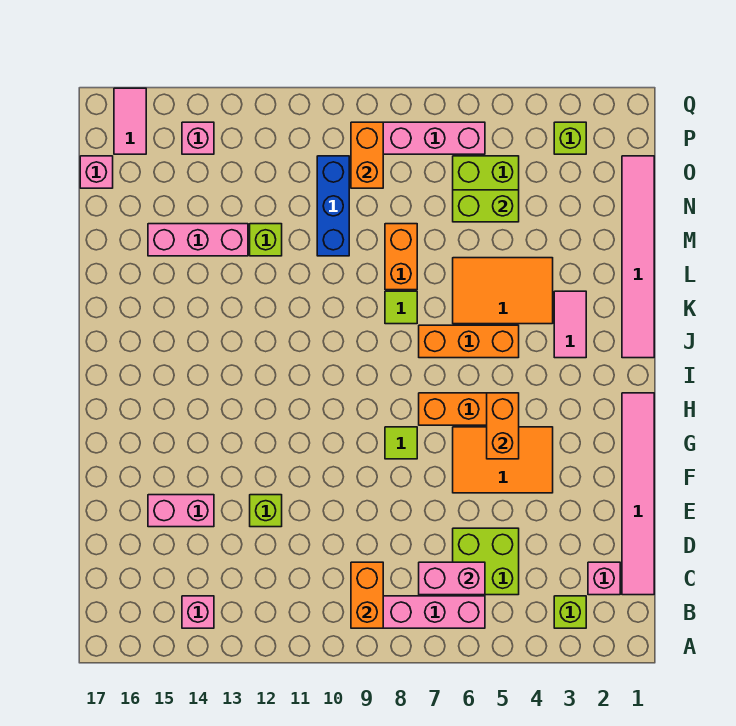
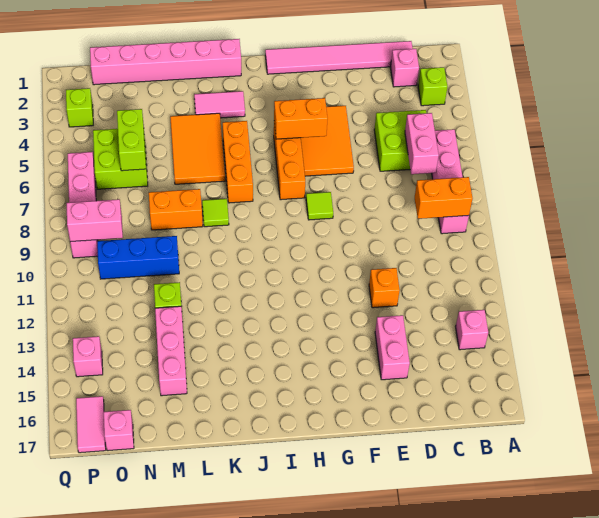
lime brick E12 level 1 -> orange brick E12 level 1
pink tile J1:O1 level 1 -> pink brick J1:O1 level 1
orange brick O9:P9 level 2 -> pink brick O9:P9 level 2
pink tile P16:Q16 level 1 -> pink tile P16:P17 level 1

